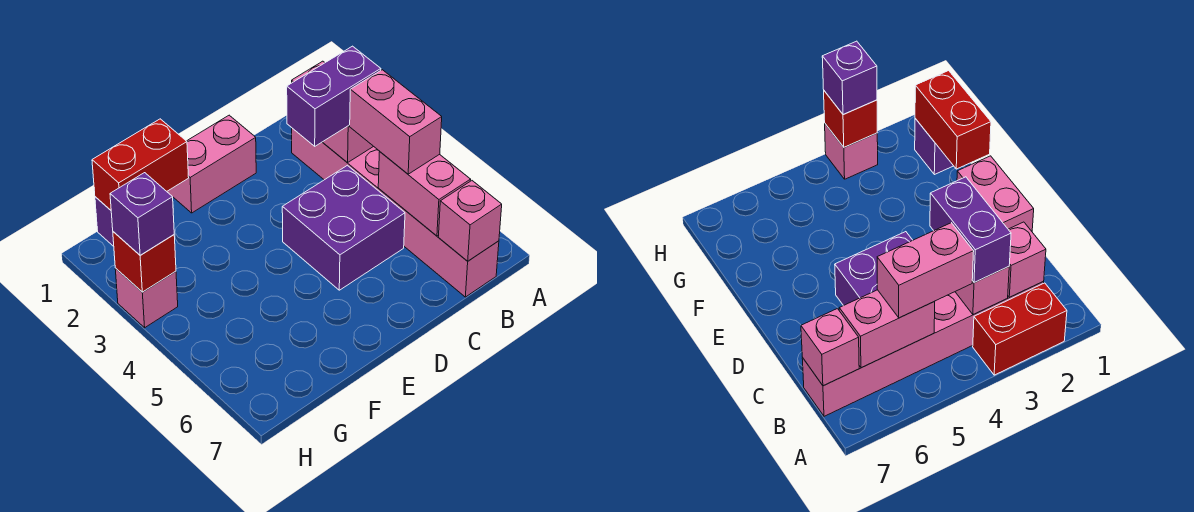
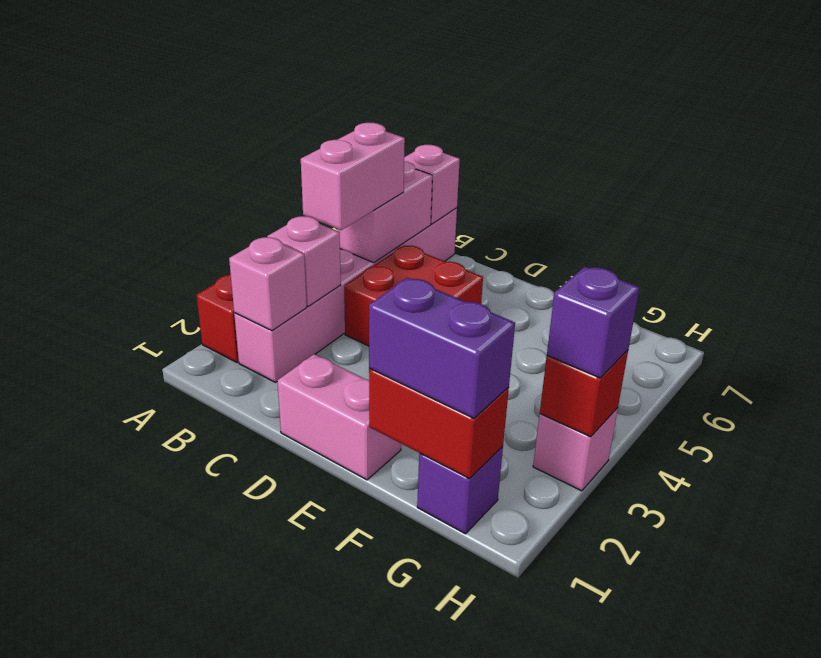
purple brick B3:C3 level 3 -> purple brick F1:G1 level 3
purple brick C4:D5 level 1 -> red brick C4:D5 level 1

